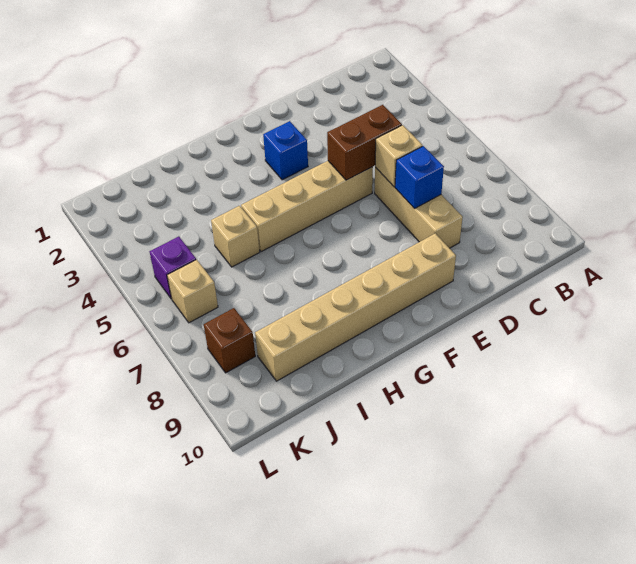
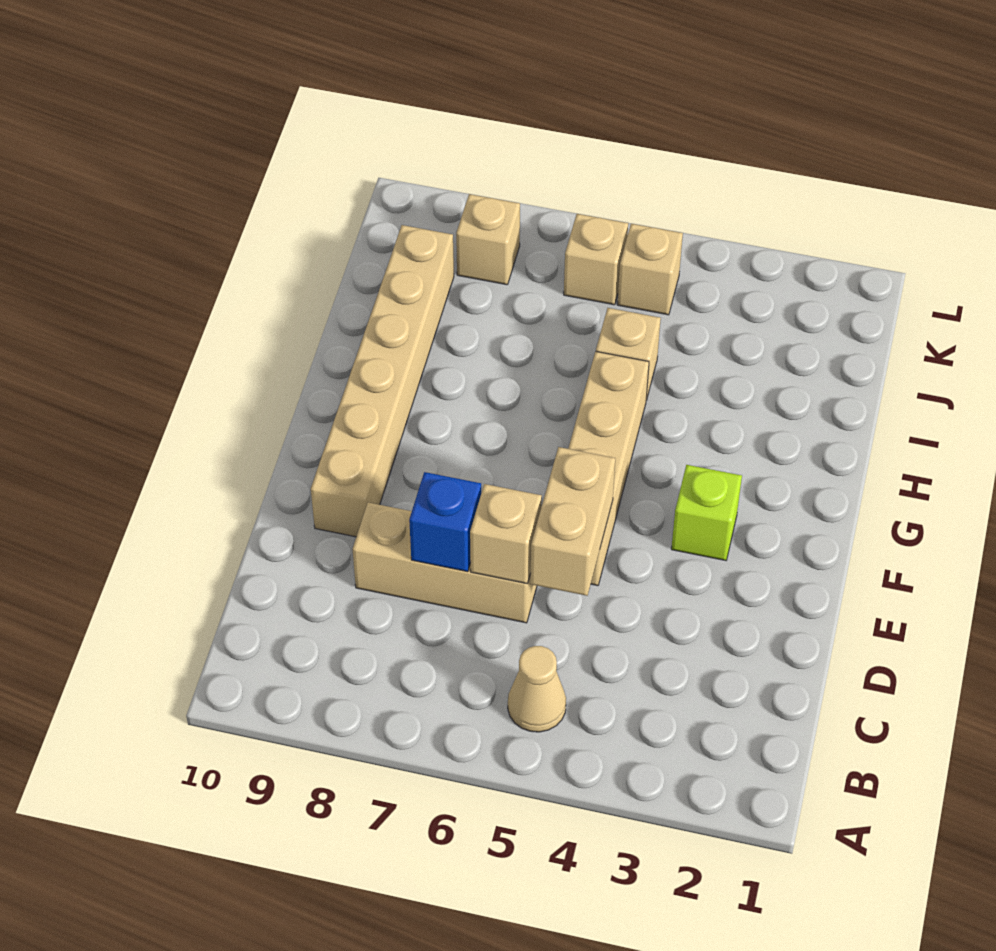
none -> tan cone B5 level 1
brown brick D5:E5 level 2 -> tan brick D5:E5 level 2
blue brick F3 level 1 -> lime brick F3 level 1
purple brick K5 level 1 -> tan brick K5 level 1
brown brick K8 level 1 -> tan brick K8 level 1

